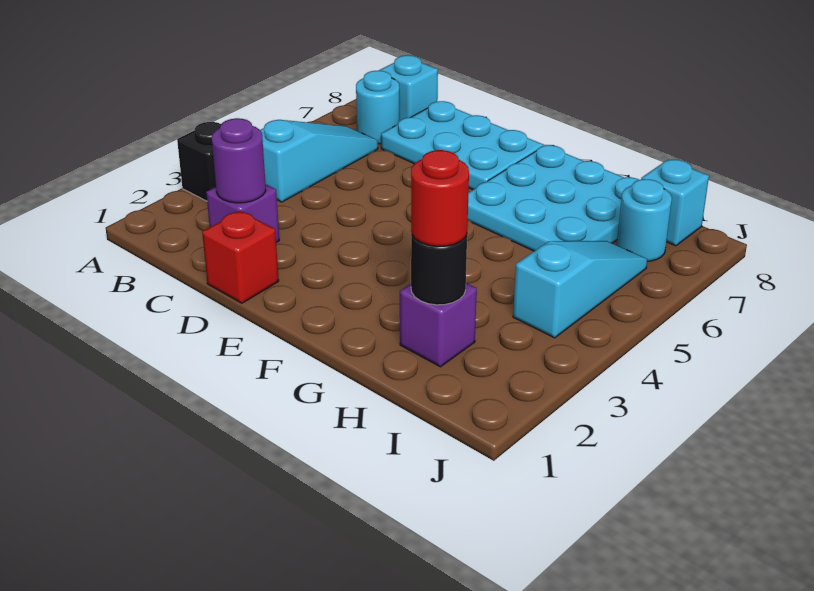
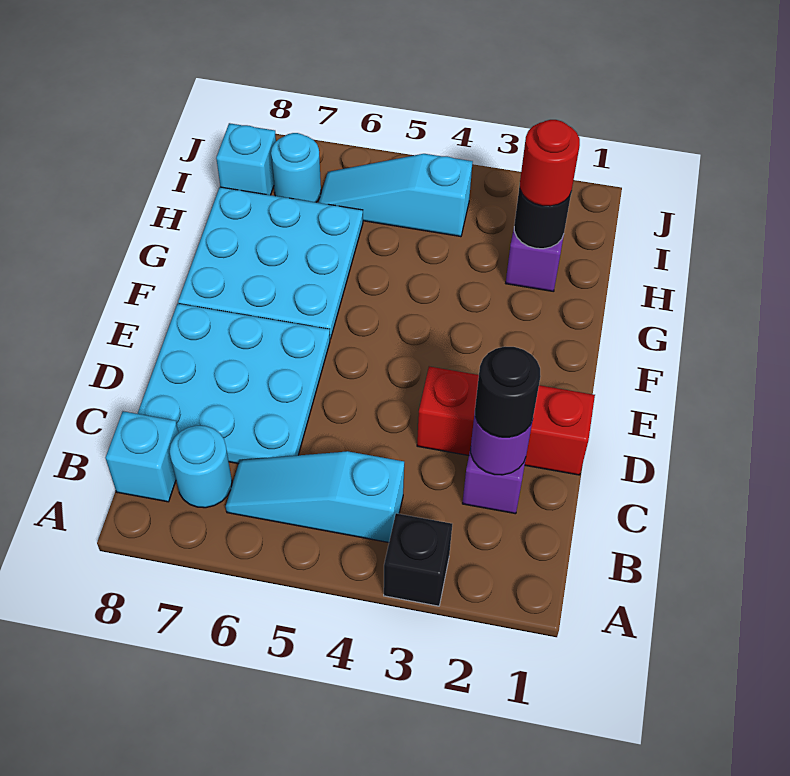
none -> black round brick C2 level 3
cyan plate C7:E8 level 1 -> cyan plate C6:E8 level 1
red brick D1 level 1 -> red brick D1:D3 level 1

